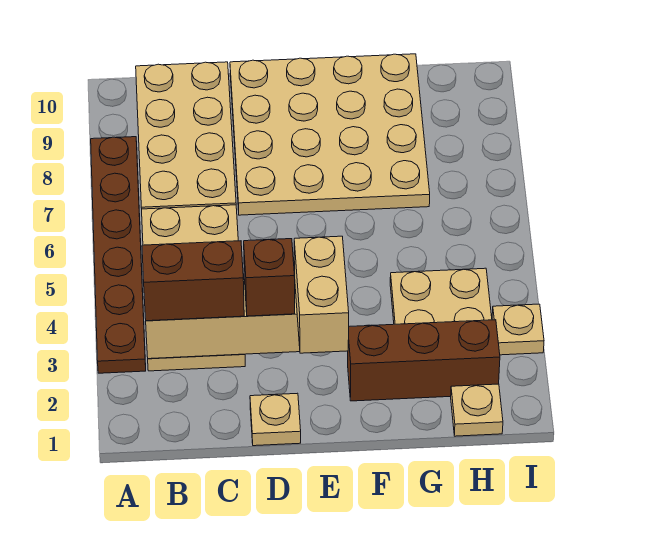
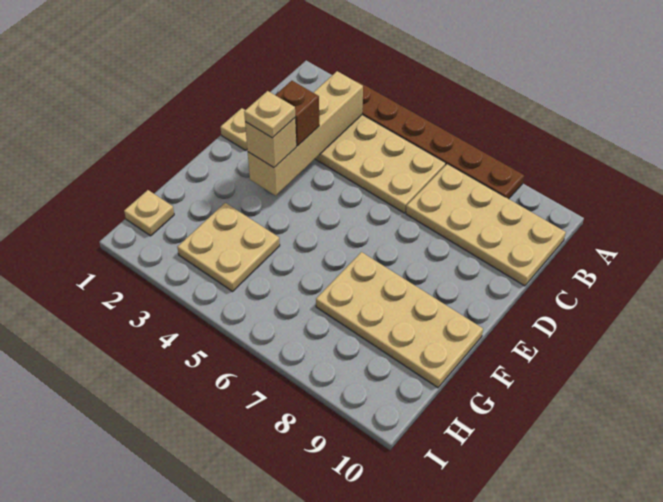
brown brick B3:C3 level 3 -> none
tan plate D7:G10 level 1 -> tan plate F7:G10 level 1
tan brick E2:E3 level 3 -> tan brick E3 level 3
brown brick F2:H2 level 1 -> none
tan plate I3 level 1 -> tan plate E3 level 4

